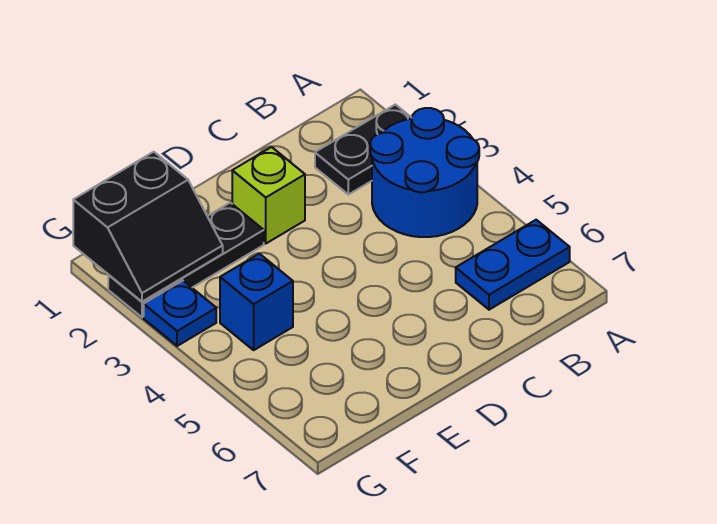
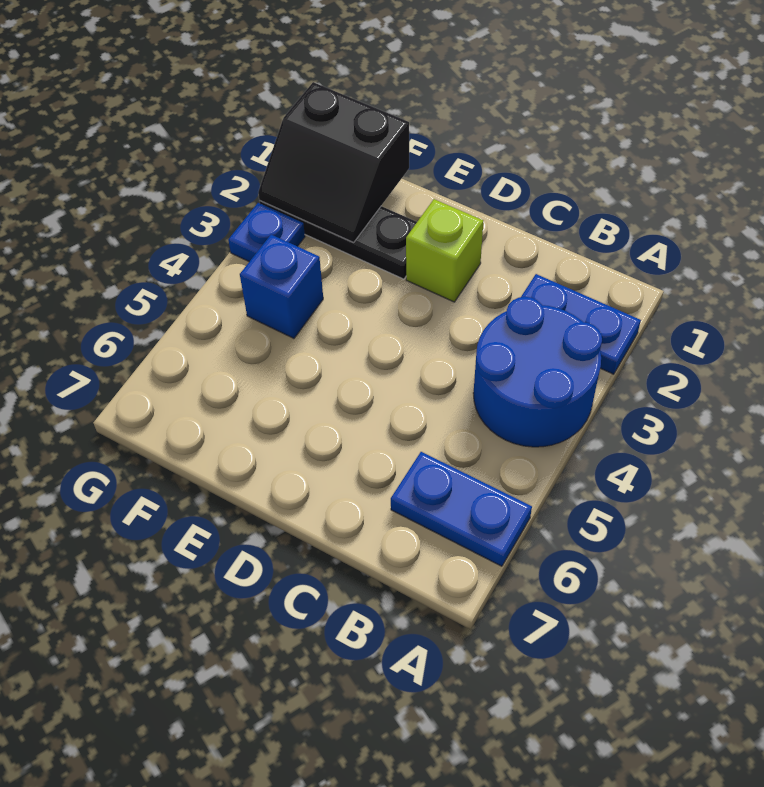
black plate A2:B2 level 1 -> blue plate A2:B2 level 1

